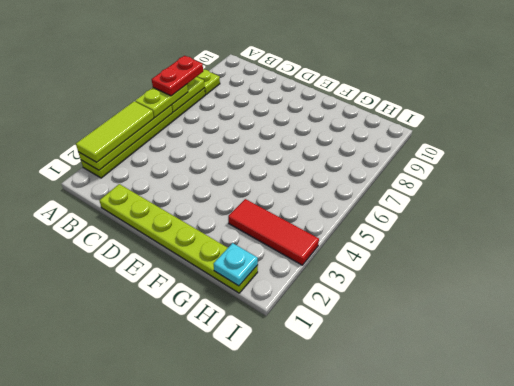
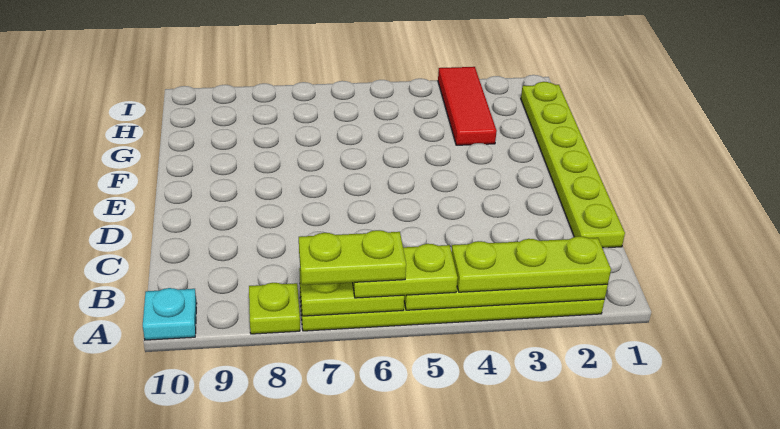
lime tile A2:A4 level 3 -> lime plate A2:A4 level 3
red plate A6:A7 level 4 -> lime plate A6:A7 level 4
cyan plate H1 level 2 -> cyan plate A10 level 1

